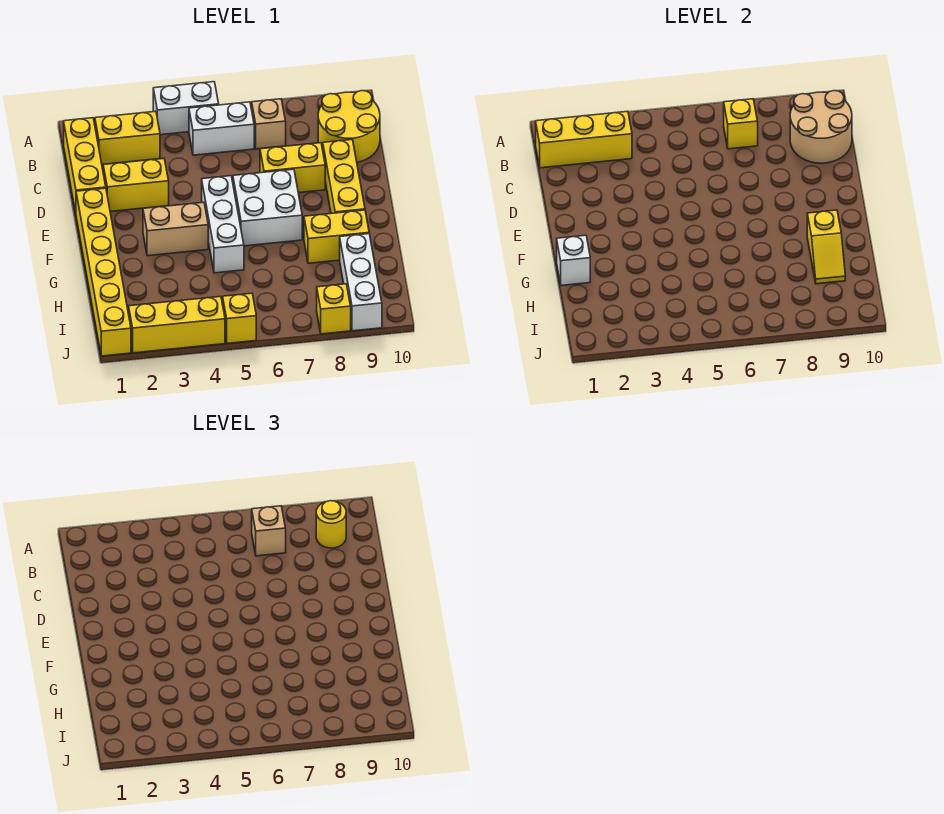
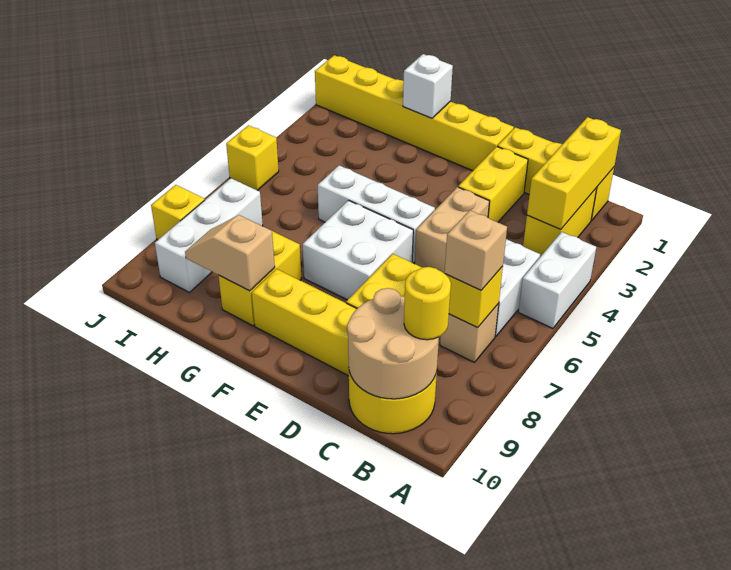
tan brick F3:F4 level 1 -> tan brick D4:D5 level 1
yellow slope G9:H9 level 2 top G -> tan slope G9:H9 level 2 top G
white brick H9:J9 level 1 -> white brick I7:I9 level 1
yellow brick J2:J4 level 1 -> none

